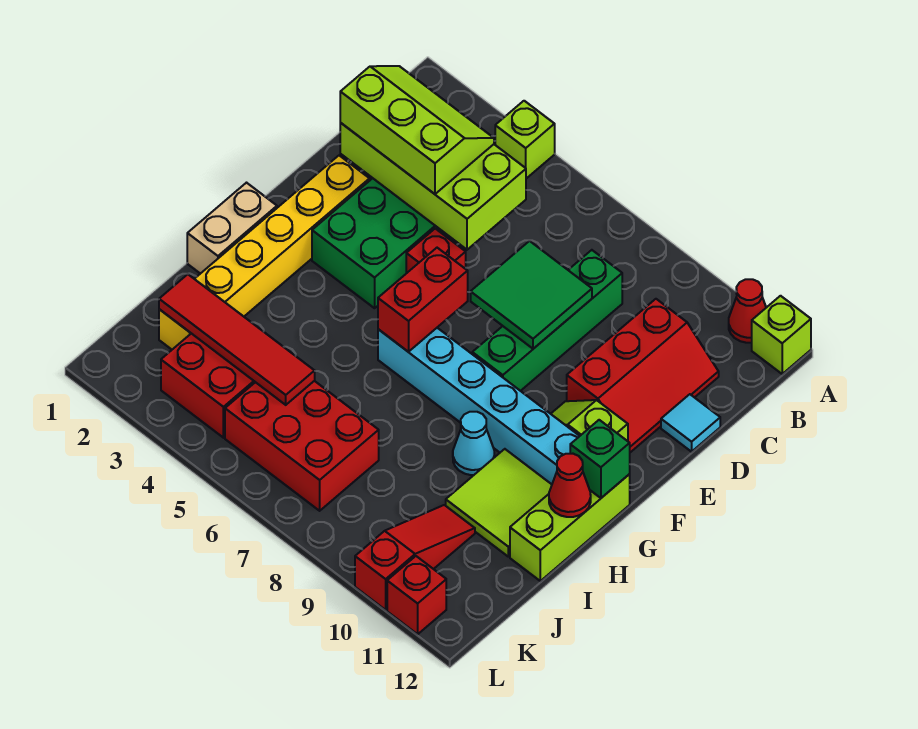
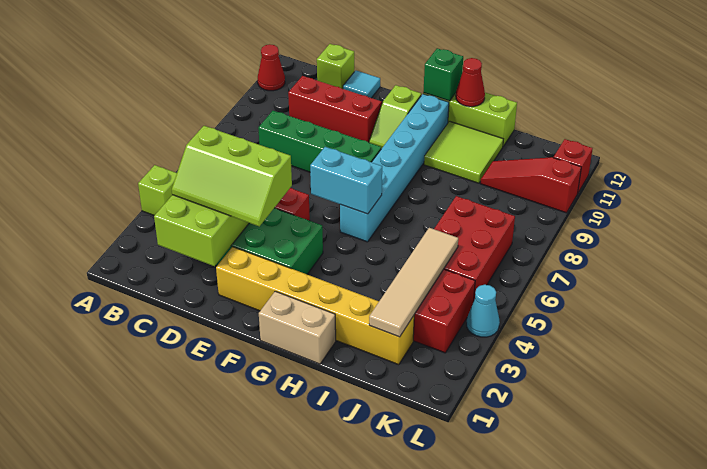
lime brick A12 level 1 -> lime brick C12 level 1
lime slope C2:D4 level 3 top D -> lime slope C3:E4 level 3 top 4
green tile D7:E8 level 2 -> none
red brick F6:G6 level 2 -> cyan brick F6:G6 level 2
cyan cone H9 level 1 -> cyan cone L4 level 1
red tile J2:J5 level 2 -> tan tile J2:J5 level 2

